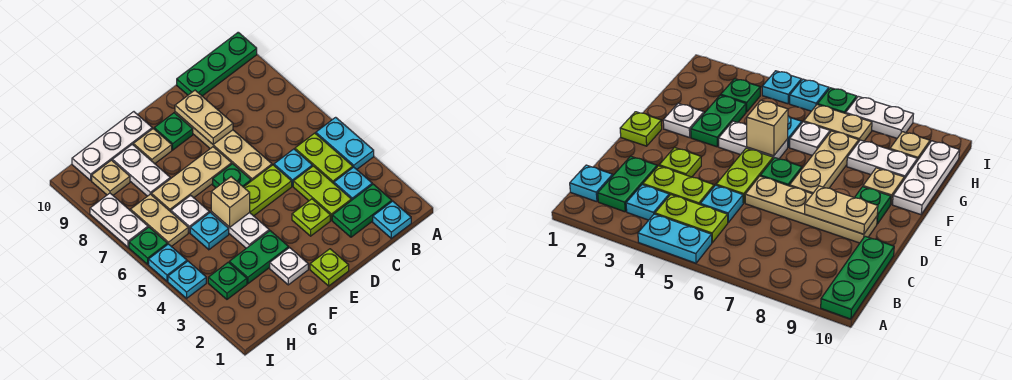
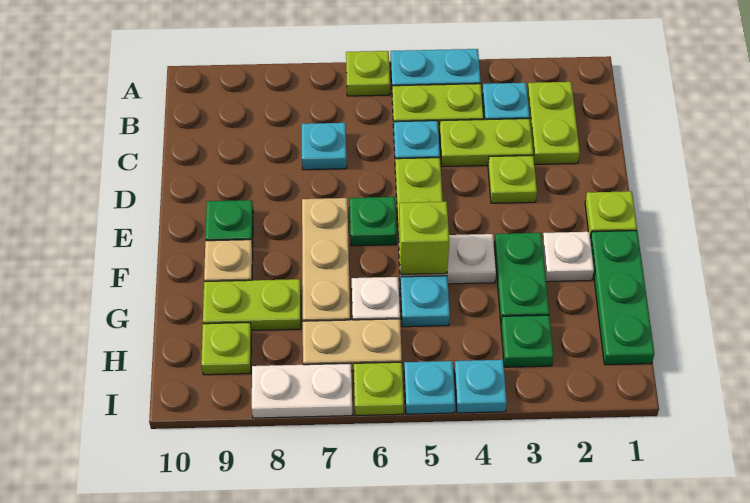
none -> lime plate A6 level 1
green plate A10:C10 level 1 -> green plate F1:H1 level 1
cyan plate B1 level 1 -> cyan plate C7 level 1
green plate B2:C2 level 1 -> lime plate B2:C2 level 1
tan plate D6:D9 level 1 -> none
tan plate D8:D9 level 2 -> none
tan brick F5 level 2 -> lime brick F5 level 2
white plate F10:H10 level 1 -> none
white plate G8:G9 level 1 -> lime plate G8:G9 level 1
tan plate H9 level 1 -> lime plate H9 level 1
green plate I6 level 1 -> lime plate I6 level 1

